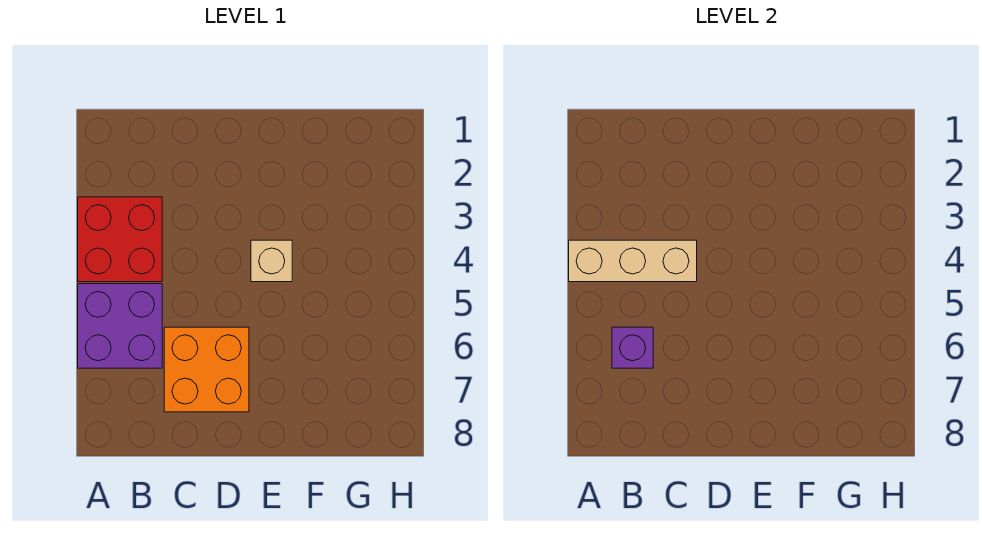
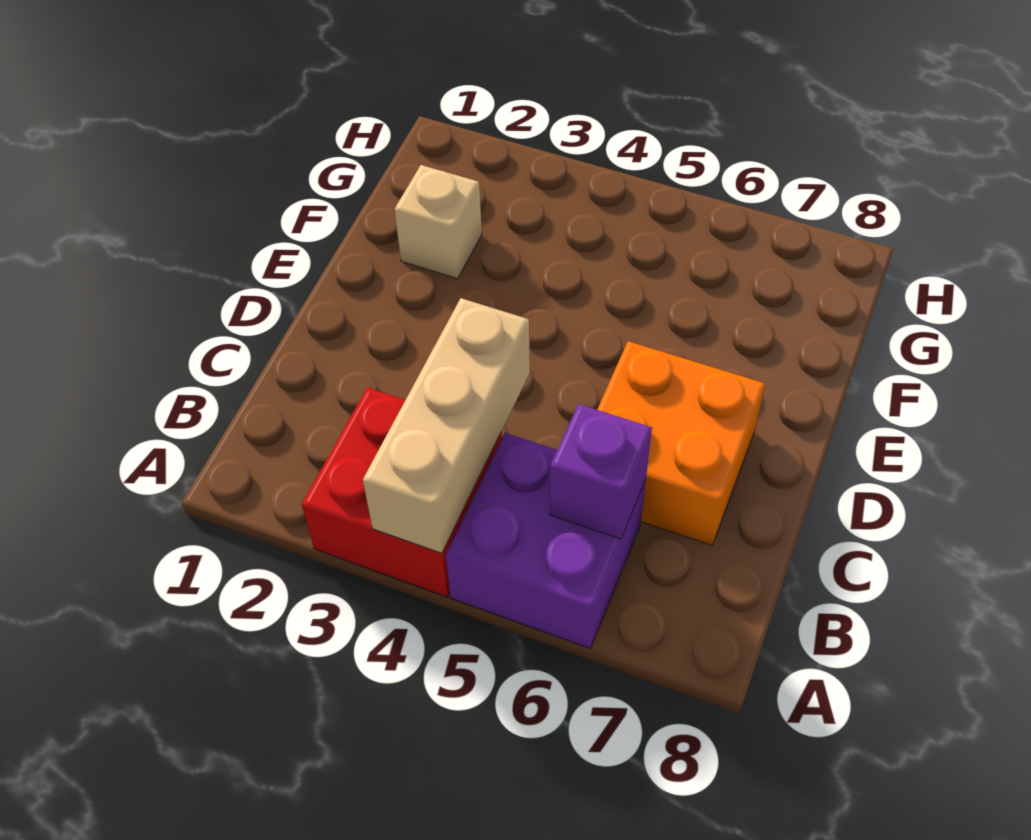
tan brick E4 level 1 -> tan brick F2 level 1

